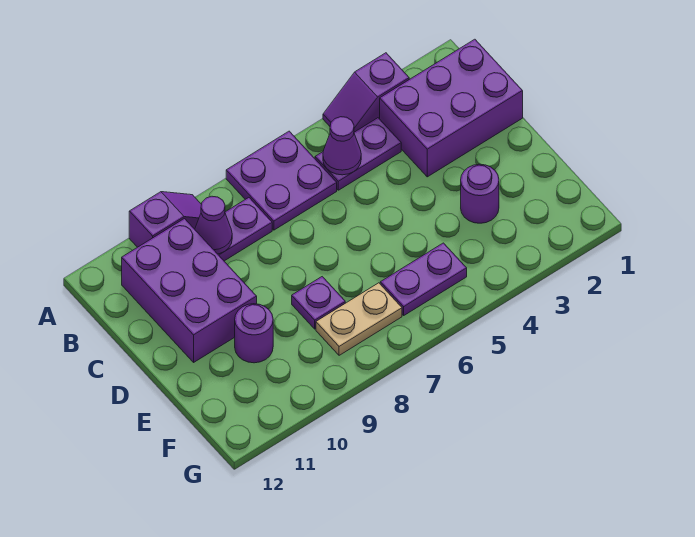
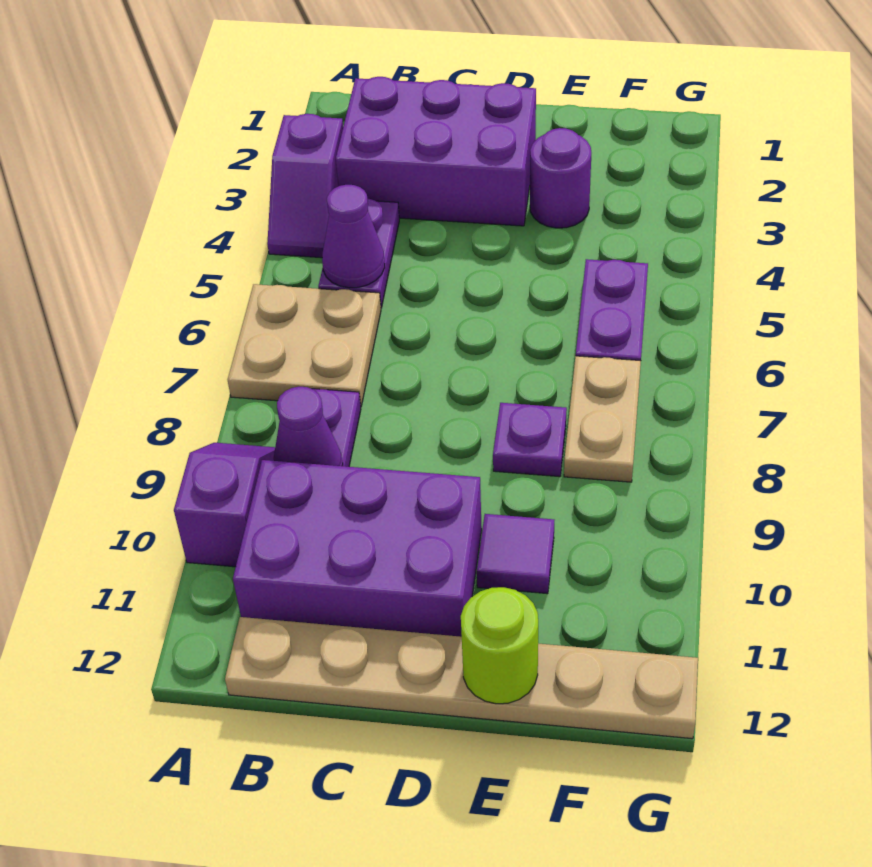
purple plate A6:B7 level 1 -> tan plate A6:B7 level 1
purple brick B1:C3 level 1 -> purple brick B2:D3 level 1
none -> tan plate B12:G12 level 1
purple round brick E10 level 1 -> purple tile E10 level 1
none -> lime round brick E12 level 2

